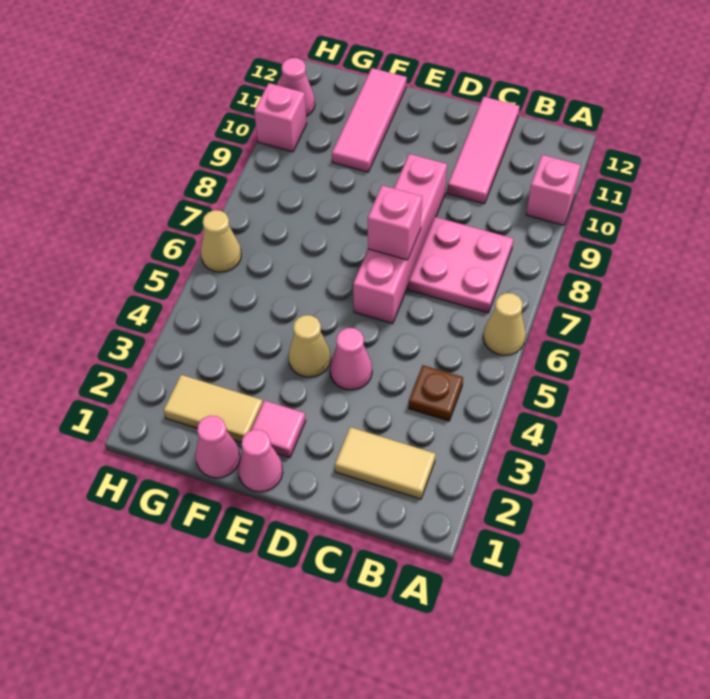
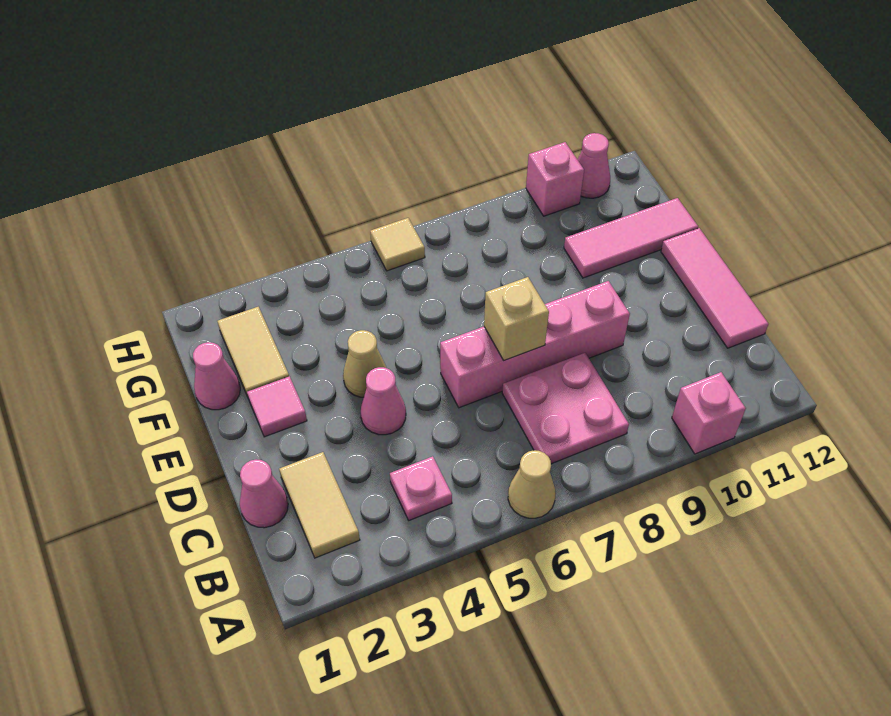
brown plate B4 level 1 -> pink plate B4 level 1
pink tile C10:C12 level 1 -> pink tile C12:E12 level 1
pink brick D7 level 2 -> tan brick D7 level 2
pink cone E1 level 1 -> pink cone C1 level 1
tan cone H6 level 1 -> tan tile H6 level 1

